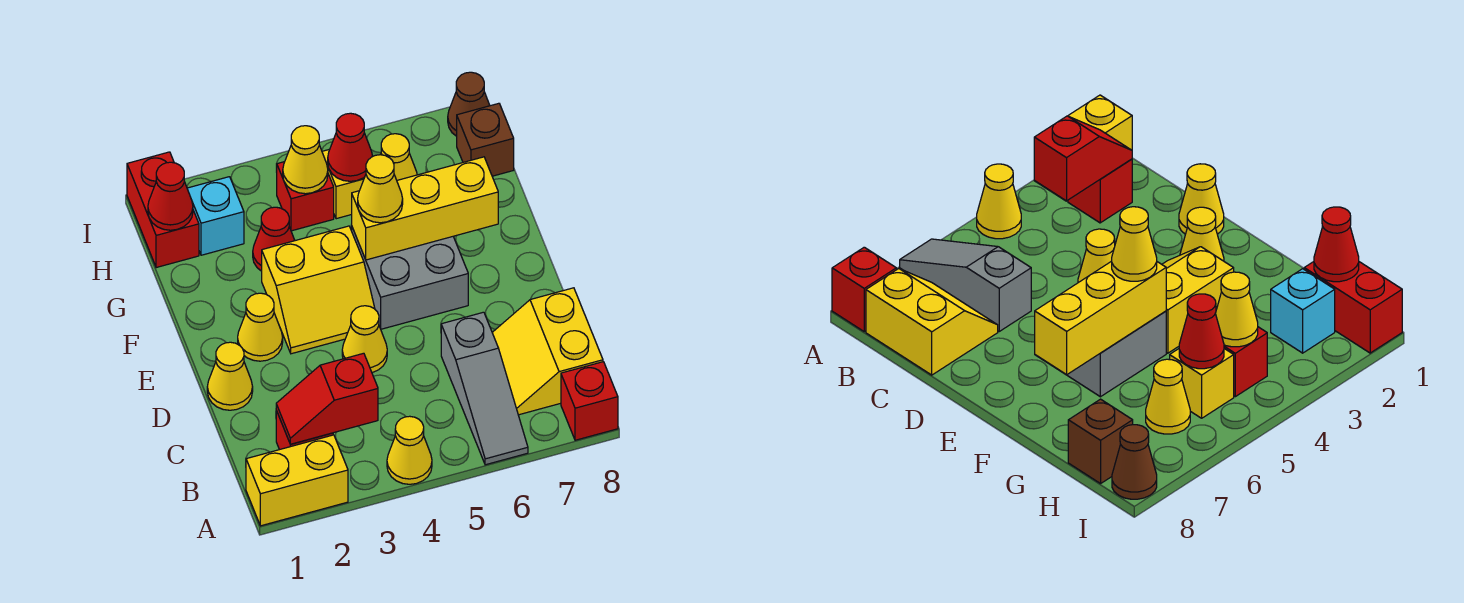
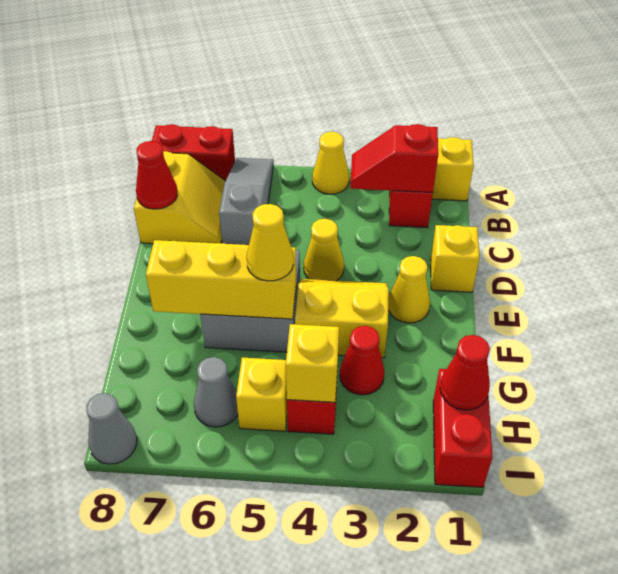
red brick A8 level 1 -> red brick A7:A8 level 1
red slope B2:B3 level 2 top 3 -> red slope B2:B3 level 2 top 2
yellow cone D1 level 1 -> yellow brick D1 level 1
cyan brick H2 level 1 -> none
yellow cone H4 level 2 -> yellow brick H4 level 2
red cone H5 level 2 -> red cone C8 level 2
yellow cone H6 level 1 -> grey cone H6 level 1
brown brick H8 level 1 -> none
brown cone I8 level 1 -> grey cone I8 level 1

